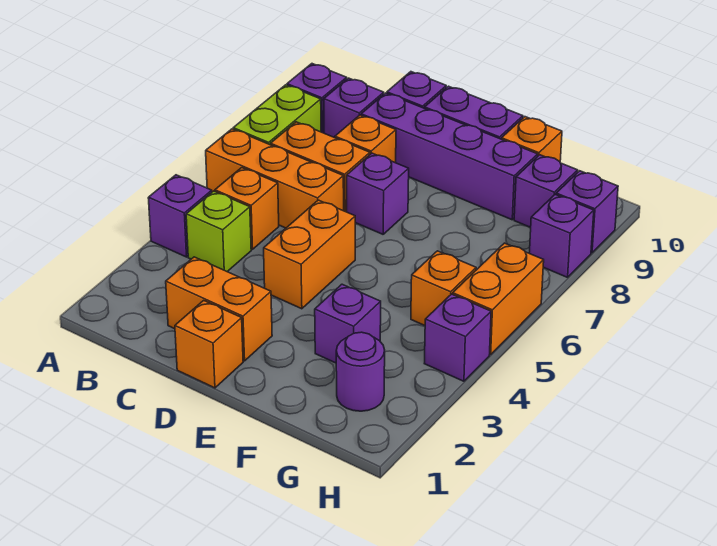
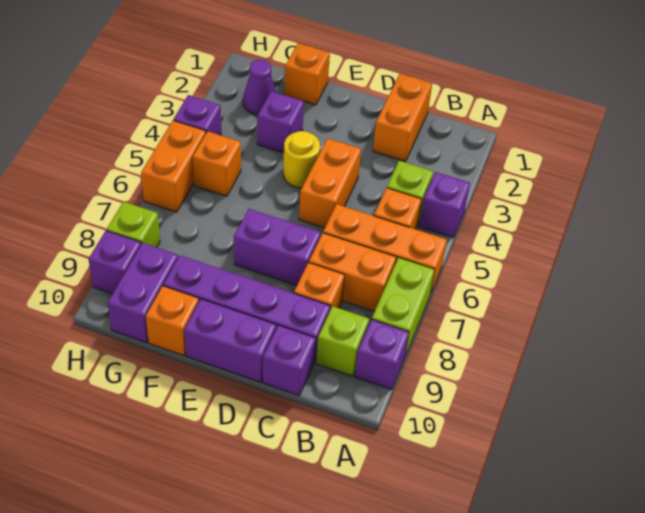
purple brick B9 level 1 -> lime brick B9 level 1
orange brick C2:D2 level 1 -> orange brick C1:C2 level 1
orange brick D1 level 1 -> orange brick F1 level 1
purple brick D7 level 1 -> purple brick D7:E7 level 1
none -> yellow round brick E4 level 1
purple round brick G2 level 1 -> purple cone G2 level 1
purple brick G9 level 1 -> purple brick G9:G10 level 1
purple brick H8 level 1 -> lime brick H8 level 1

